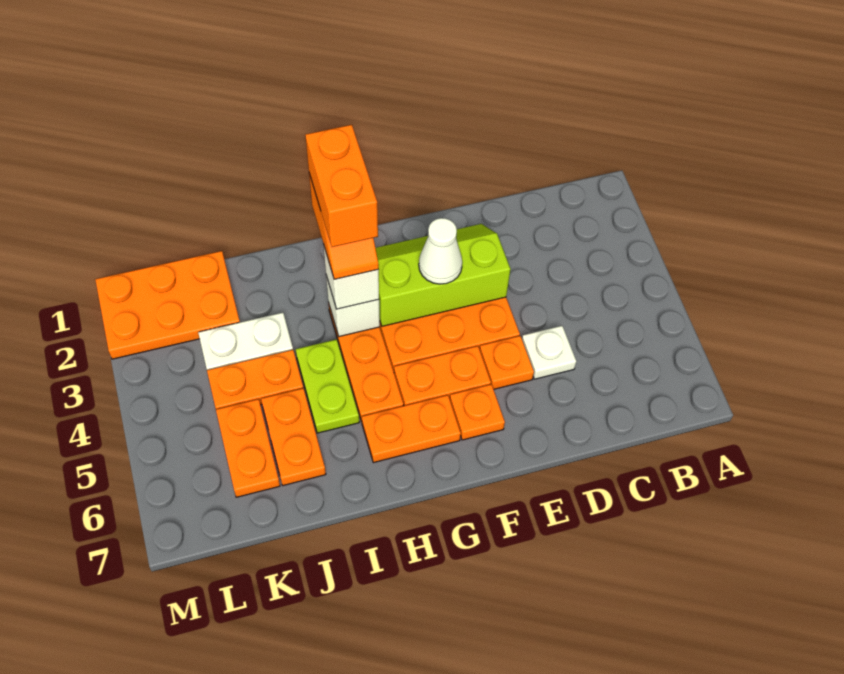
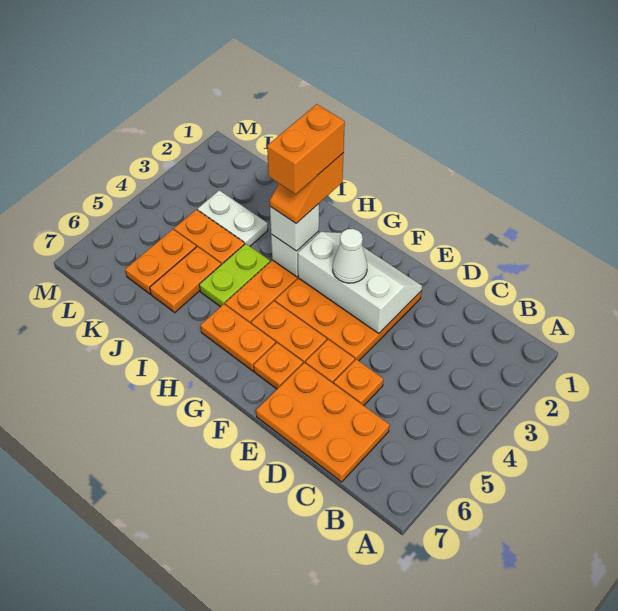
white plate D5 level 1 -> orange plate D5 level 1
lime slope E2:G3 level 2 top 3 -> white slope E2:G3 level 2 top 3
orange plate K1:M2 level 1 -> orange plate C6:E7 level 1

